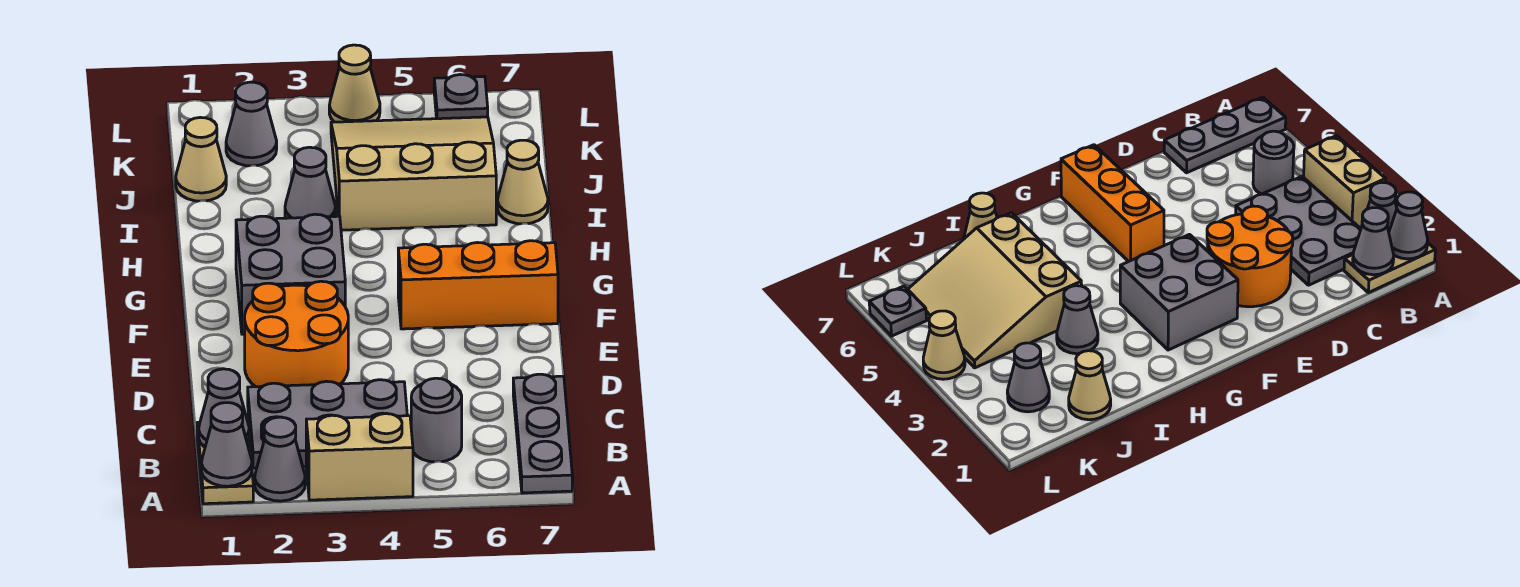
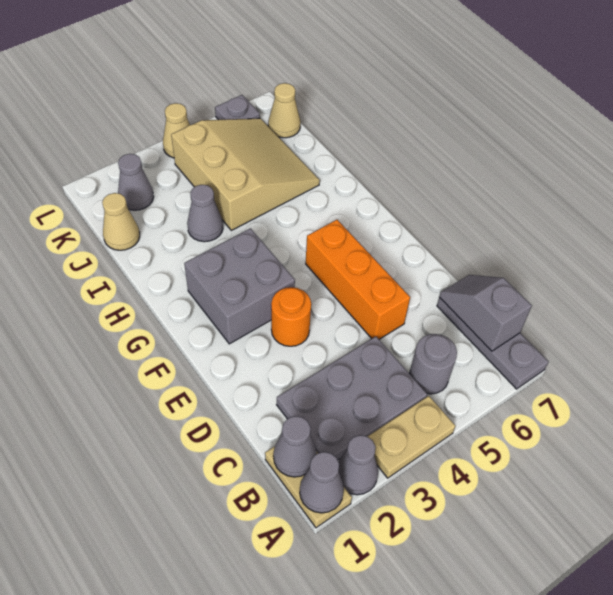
tan brick A3:A4 level 1 -> tan plate A3:A4 level 1
none -> grey slope B7:C7 level 2 top B
orange round brick D2:E3 level 1 -> orange round brick E3 level 1
orange brick F5:F7 level 1 -> orange brick D5:F5 level 1
tan slope I4:K6 level 1 top I -> tan slope I4:K6 level 1 top 4
tan cone I7 level 1 -> tan cone K7 level 1

